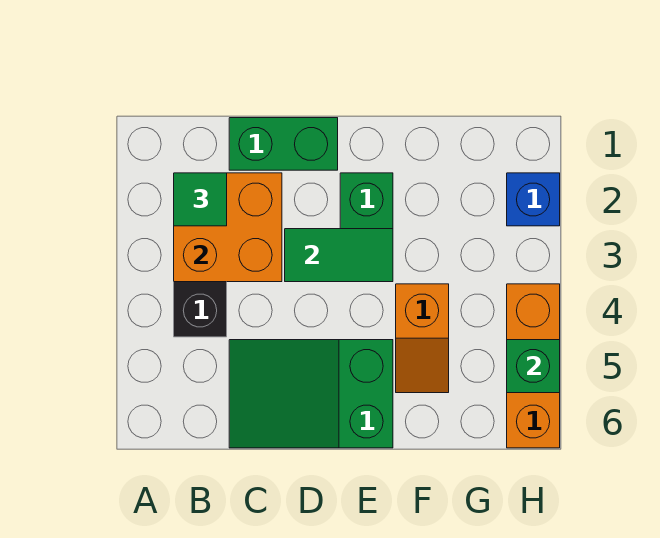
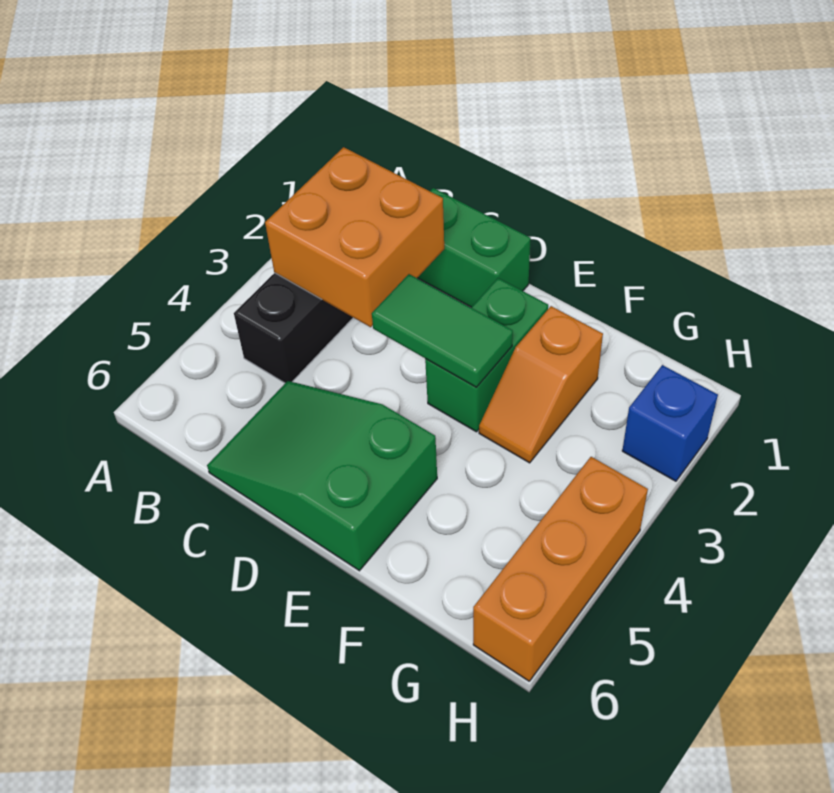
green tile B2 level 3 -> none
orange slope F4:F5 level 1 top 4 -> orange slope F2:F3 level 1 top 2
green brick H5 level 2 -> none

